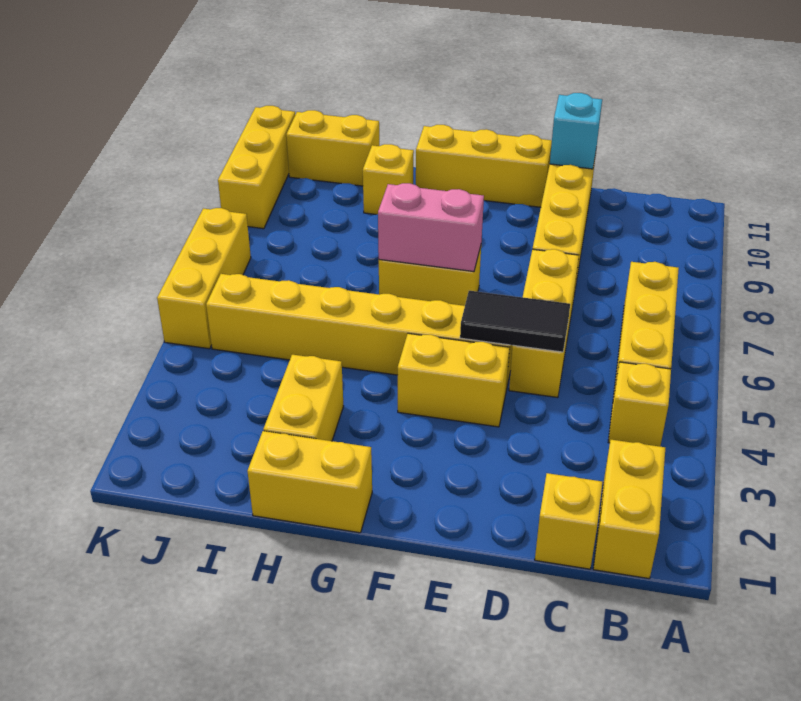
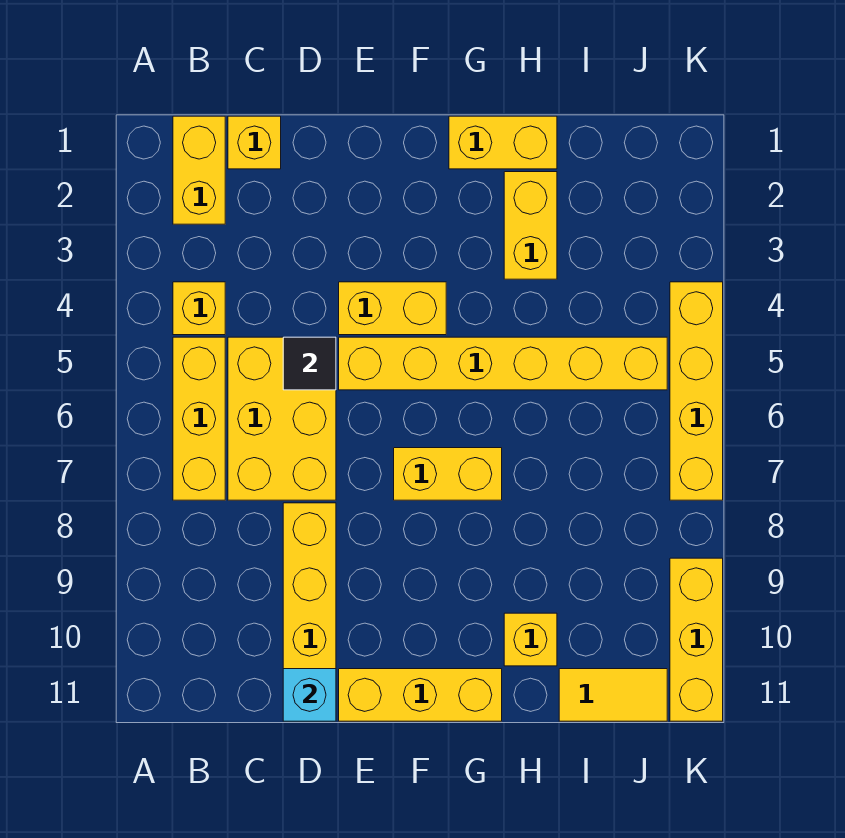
yellow brick D5:D7 level 1 -> yellow brick C5:D7 level 1
black tile D5:E5 level 2 -> black tile D5 level 2
pink brick F7:G7 level 2 -> none
yellow brick I11:J11 level 1 -> yellow tile I11:J11 level 1
yellow brick K5:K7 level 1 -> yellow brick K4:K7 level 1

